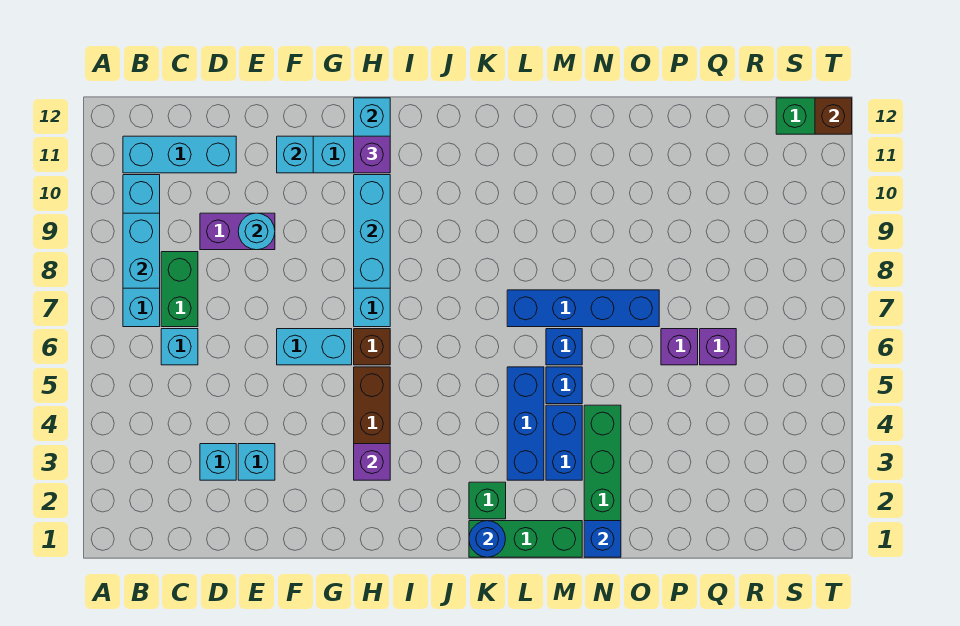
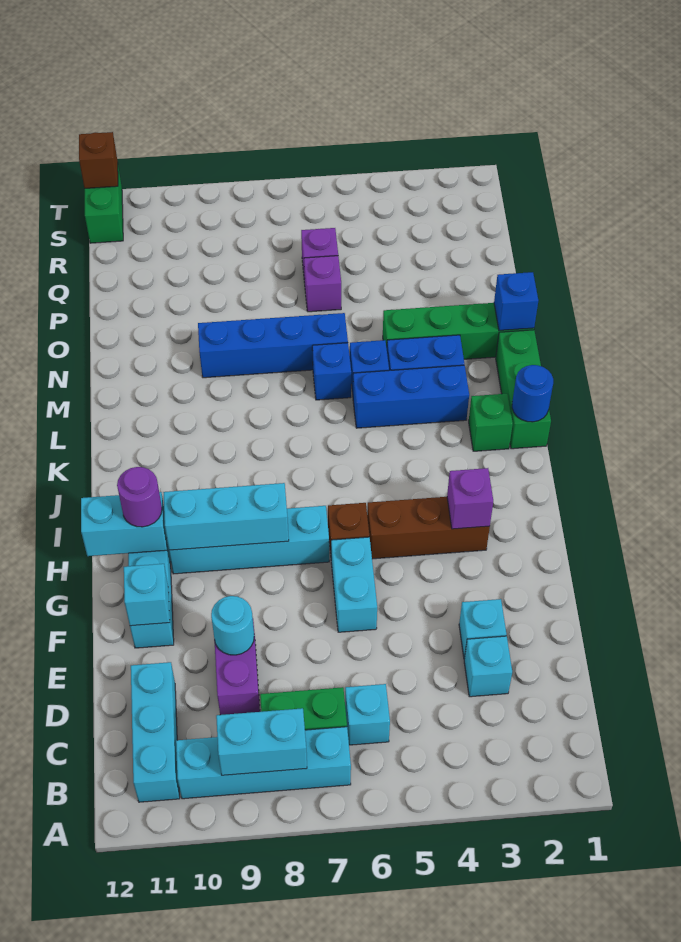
purple brick H11 level 3 -> purple round brick H11 level 3
blue brick L7:O7 level 1 -> blue brick N6:N9 level 1

